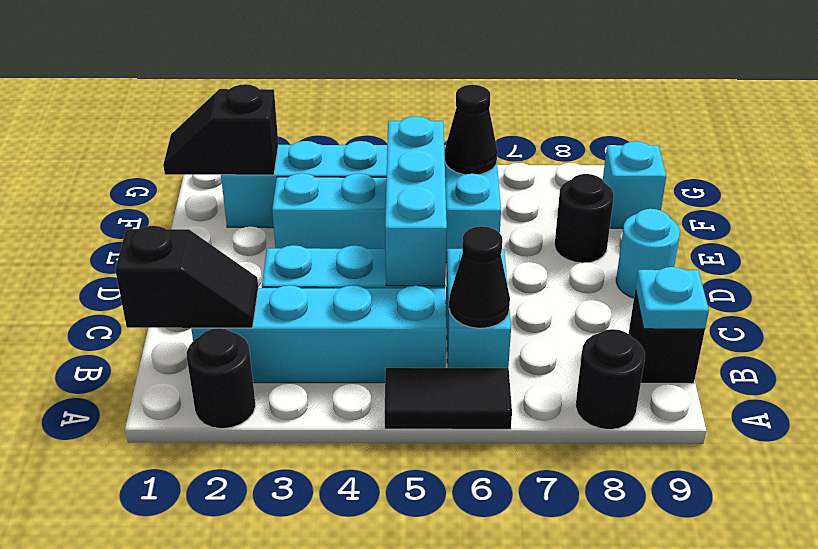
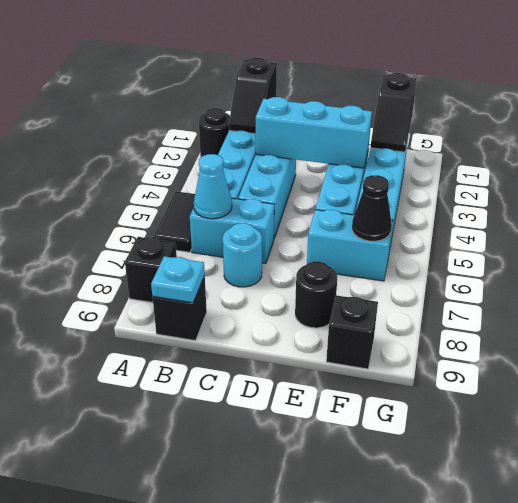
black round brick A8 level 1 -> black brick A8 level 1
black cone B6 level 2 -> cyan cone B6 level 2
cyan brick C5:E5 level 2 -> cyan brick C3:E3 level 2
cyan round brick D9 level 1 -> cyan round brick C7 level 1
black slope F1:F2 level 2 top 2 -> black slope F1:F2 level 2 top 1
cyan brick F9 level 1 -> black brick F9 level 1

